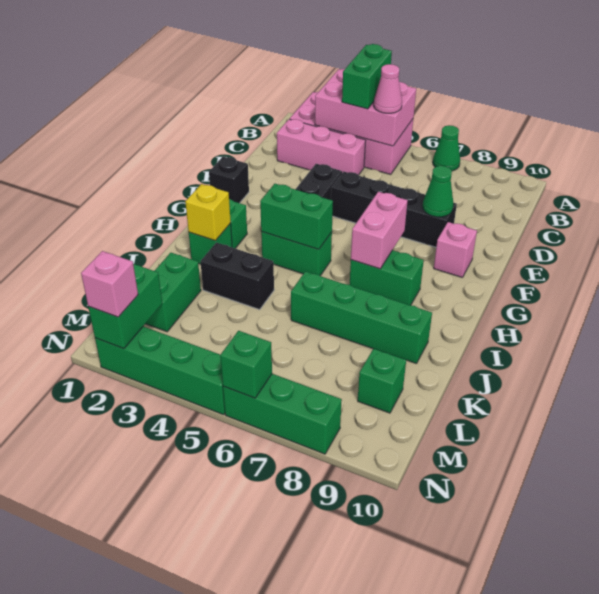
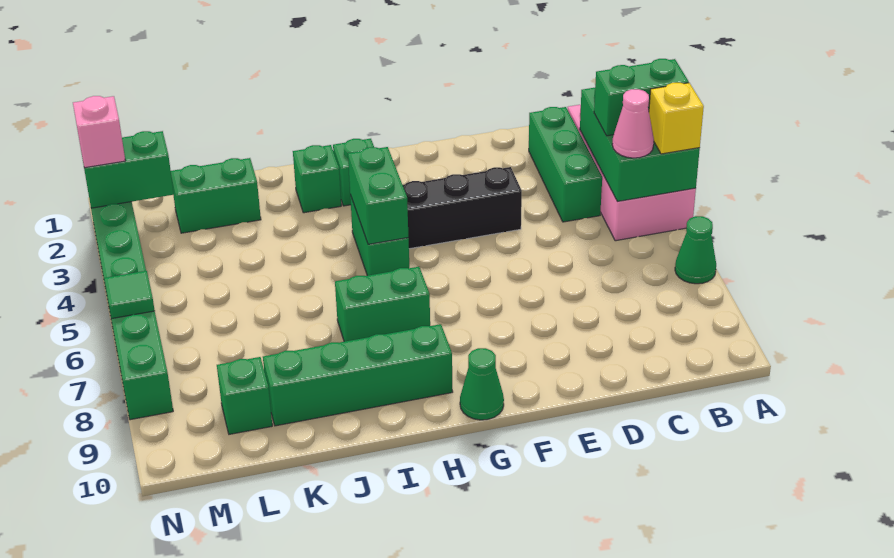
pink brick A3:B5 level 2 -> green brick A3:B5 level 2
pink brick C2:C4 level 1 -> green brick C2:C4 level 1
black brick E5:E8 level 1 -> none
green cone E8 level 2 -> green cone G10 level 1
black brick F1 level 1 -> none
pink brick F9 level 1 -> none
pink brick G7:H7 level 2 -> none
green brick H7:H8 level 1 -> green brick H7:I7 level 1
yellow brick I2 level 2 -> yellow brick A5 level 3
black brick J3:J4 level 1 -> none
green brick J6:J9 level 1 -> green brick H9:K9 level 1
green brick N6 level 2 -> green tile N6 level 2

